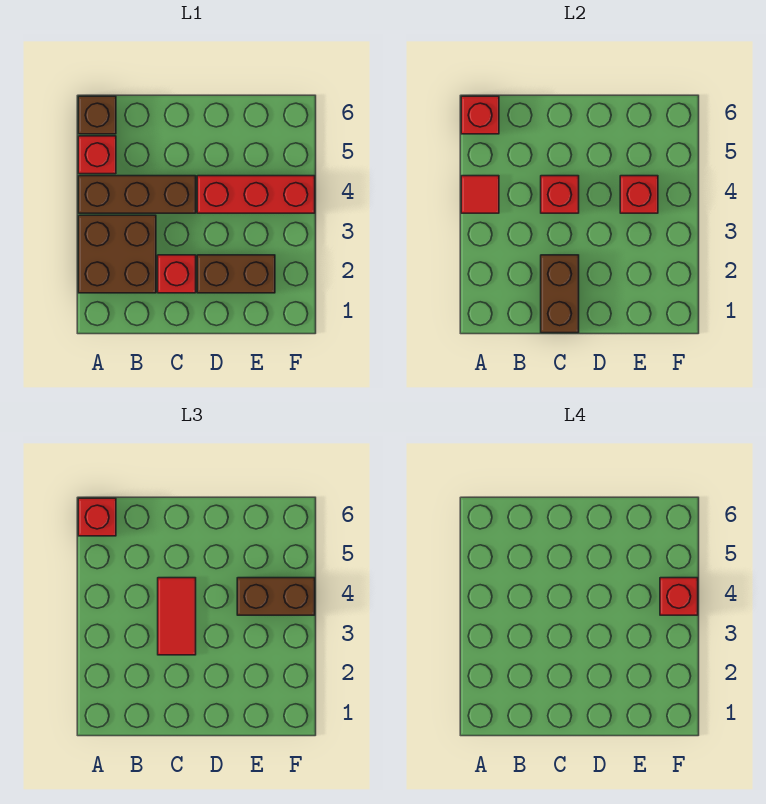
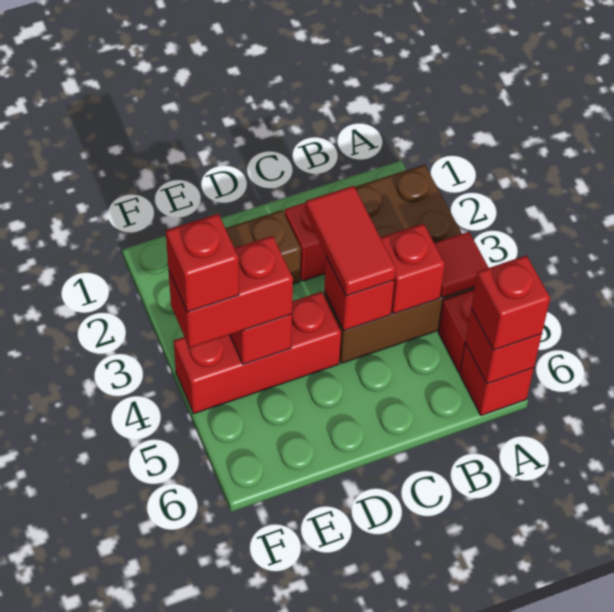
brown brick A6 level 1 -> red brick A6 level 1
none -> red brick B4 level 2
brown brick C1:C2 level 2 -> none
brown brick E4:F4 level 3 -> red brick E4:F4 level 3

